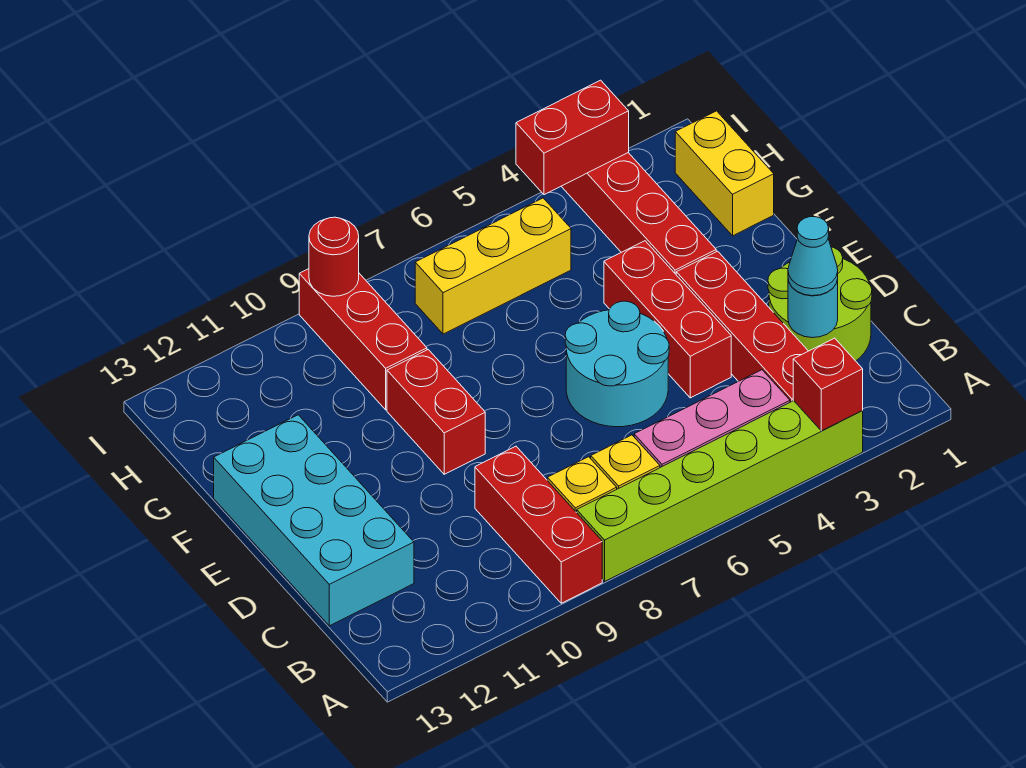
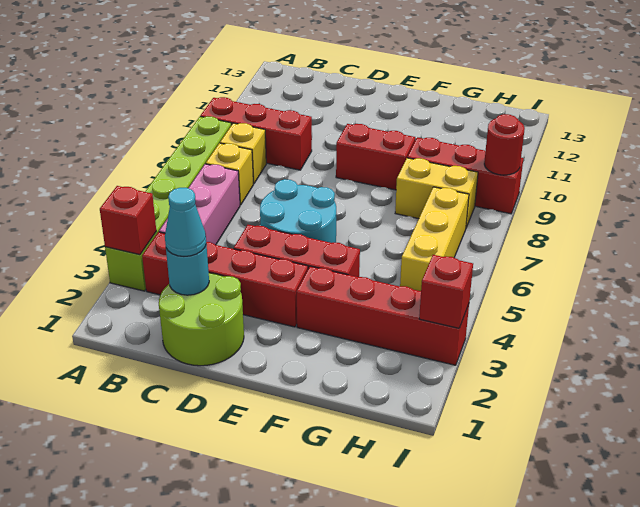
cyan brick C12:F13 level 1 -> none
yellow brick G1:H1 level 1 -> yellow brick G8:H8 level 1
red brick I3:I4 level 2 -> red brick I3 level 2

